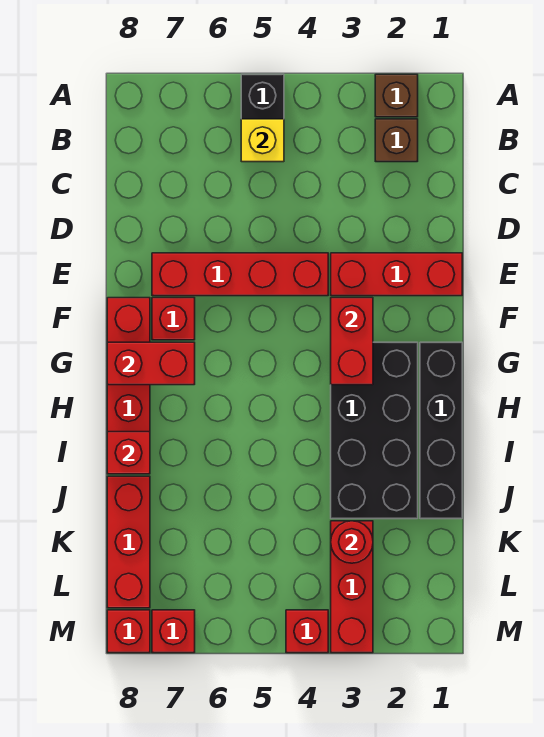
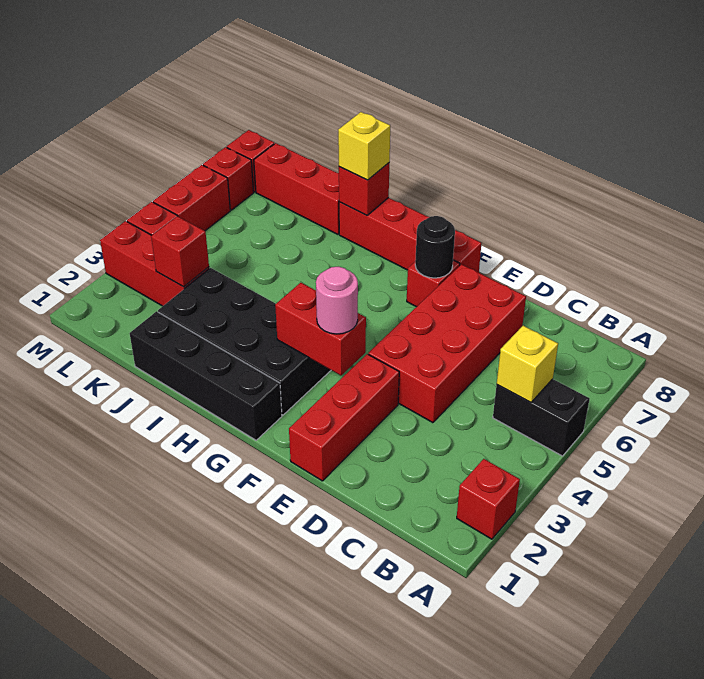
brown brick A2 level 1 -> red brick A2 level 1
brown brick B2 level 1 -> none
red brick E4:E7 level 1 -> red brick D4:E7 level 1
none -> pink round brick F3 level 3
none -> black round brick F7 level 2
red brick G7:G8 level 2 -> red brick M5:M6 level 1
none -> yellow brick I8 level 3
red round brick K3 level 2 -> red brick K3 level 2

